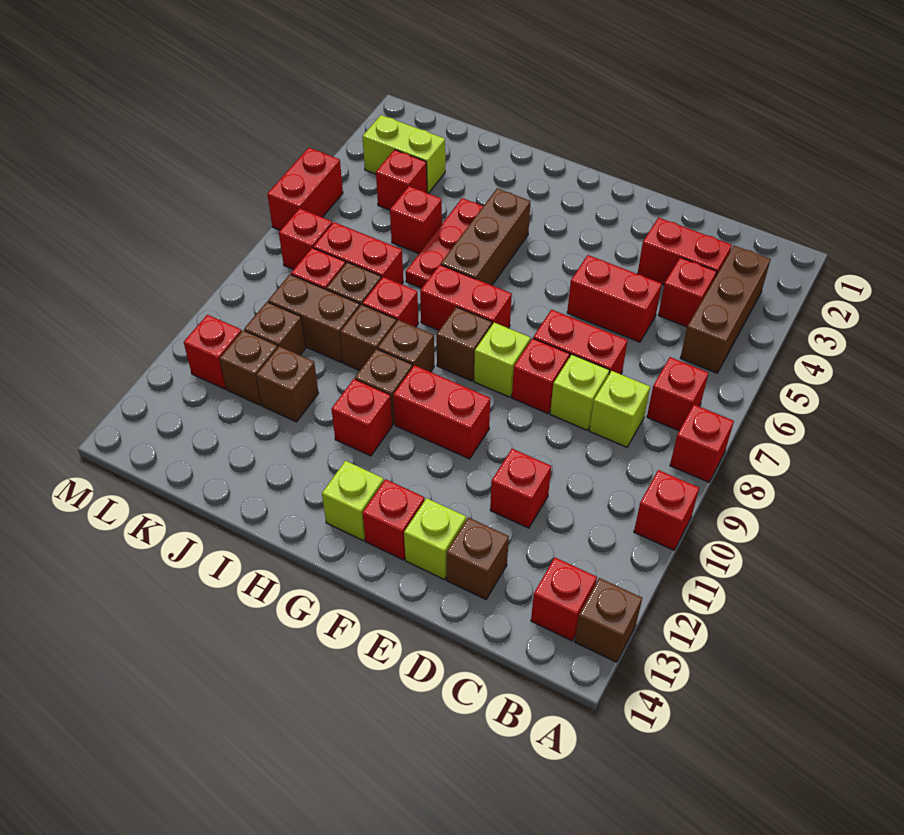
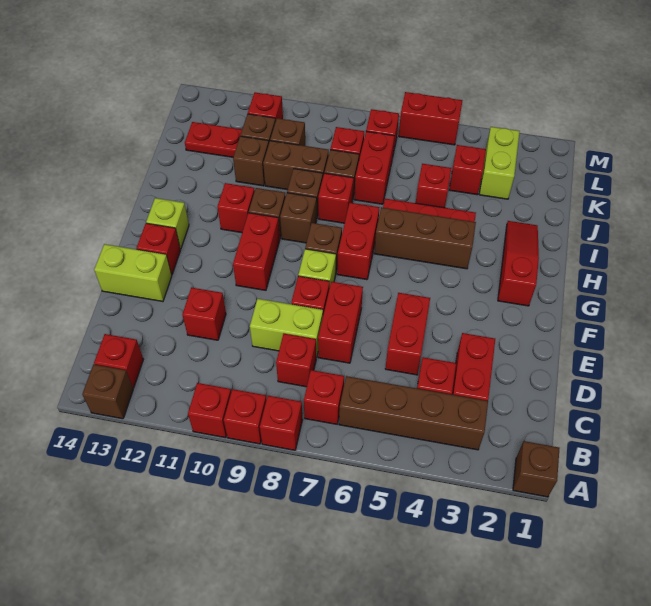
none -> red brick A9 level 1
brown brick B3:B5 level 1 -> brown brick B3:B6 level 1
lime brick C8 level 1 -> red brick C8 level 1
lime brick D8 level 1 -> lime brick D8:D9 level 1
brown brick D13 level 1 -> brown brick A1 level 1
lime brick E13 level 1 -> lime brick E13:E14 level 1
none -> red slope G2:I2 level 1 top G
brown brick J9:K9 level 1 -> brown brick J9:J10 level 1
none -> red plate K12:K13 level 1

